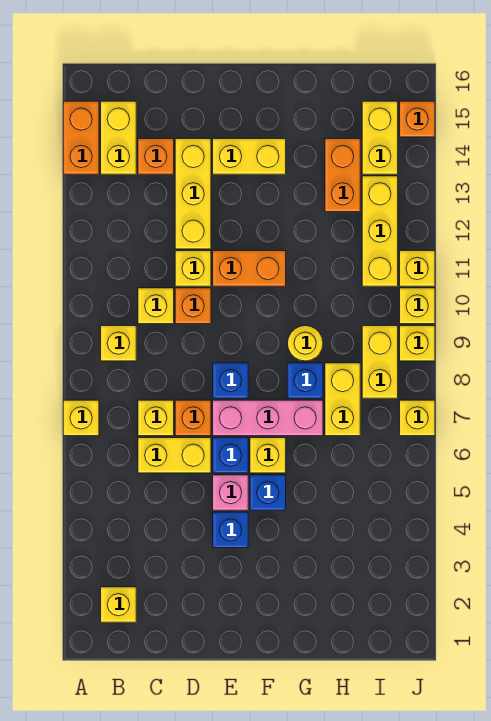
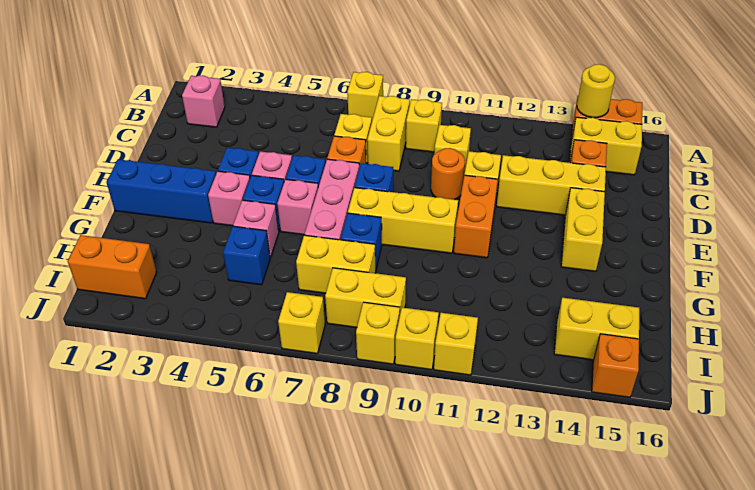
yellow brick B2 level 1 -> pink brick B2 level 1
yellow brick C6:D6 level 1 -> yellow brick B8:C8 level 1
orange brick D10 level 1 -> orange round brick D10 level 1
none -> blue brick F1:F3 level 1
none -> pink brick F4 level 1
yellow brick F6 level 1 -> pink brick F6 level 1
none -> pink brick G5 level 1
yellow round brick G9 level 1 -> yellow round brick A14 level 2
none -> blue brick H5 level 1
orange brick H13:H14 level 1 -> orange brick I1:I2 level 1
yellow brick I11:I13 level 1 -> yellow brick F8:F10 level 1

